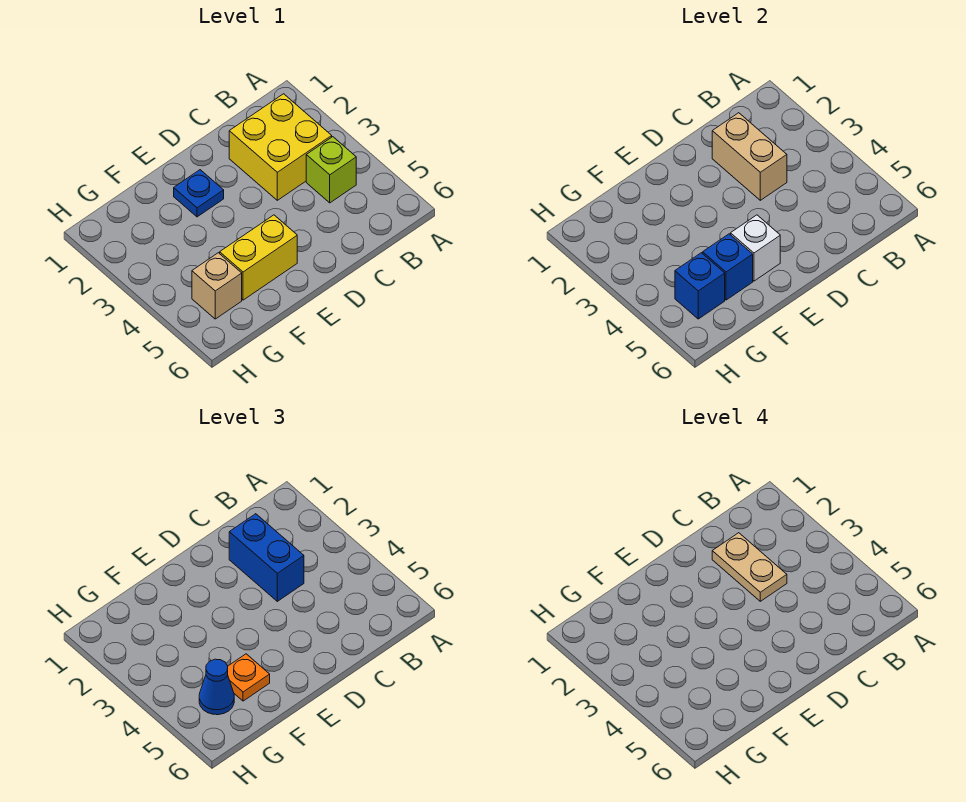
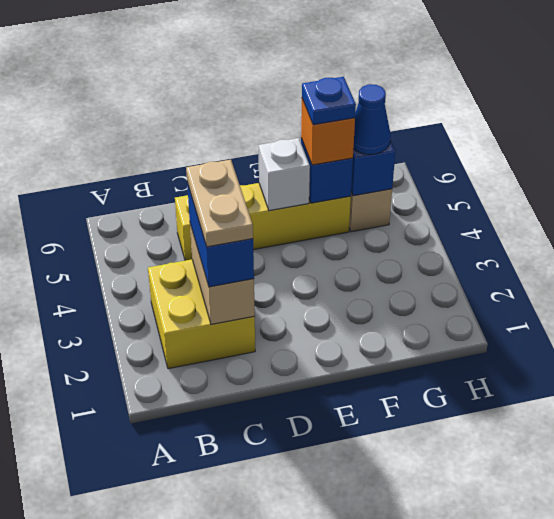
lime brick B4 level 1 -> none
blue plate E2 level 1 -> blue plate F5 level 4
yellow brick E5:F5 level 1 -> yellow brick C5:F5 level 1
orange plate F5 level 3 -> orange brick F5 level 3

